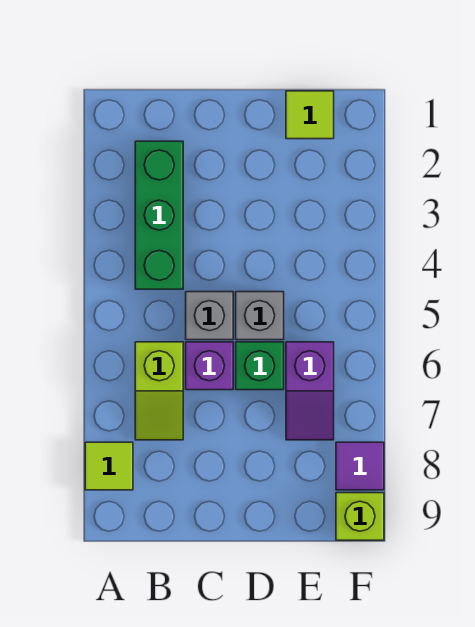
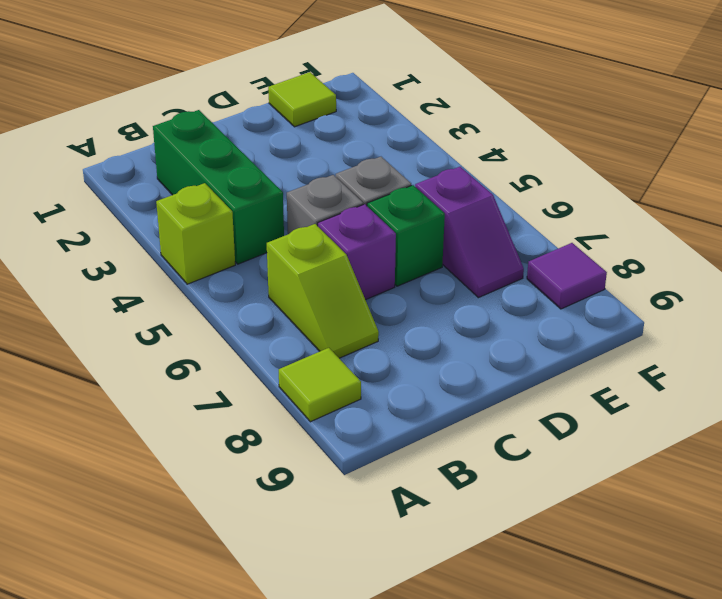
lime brick F9 level 1 -> lime brick A4 level 1

